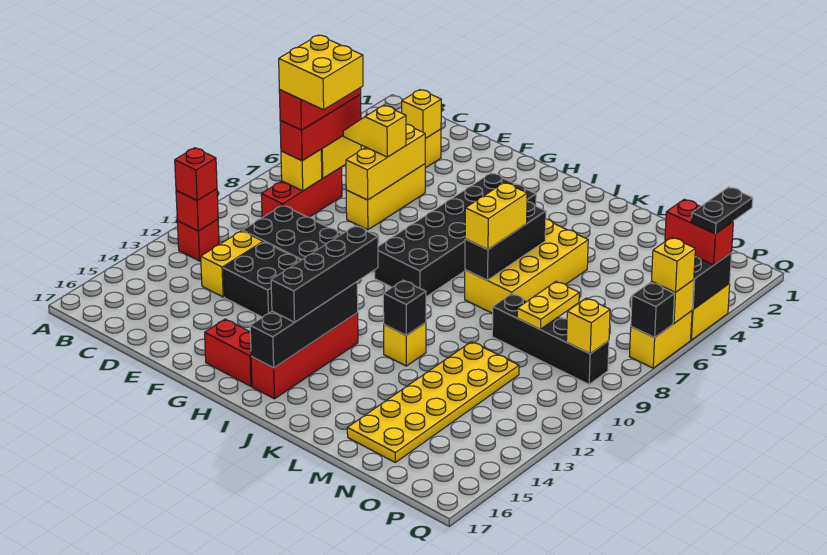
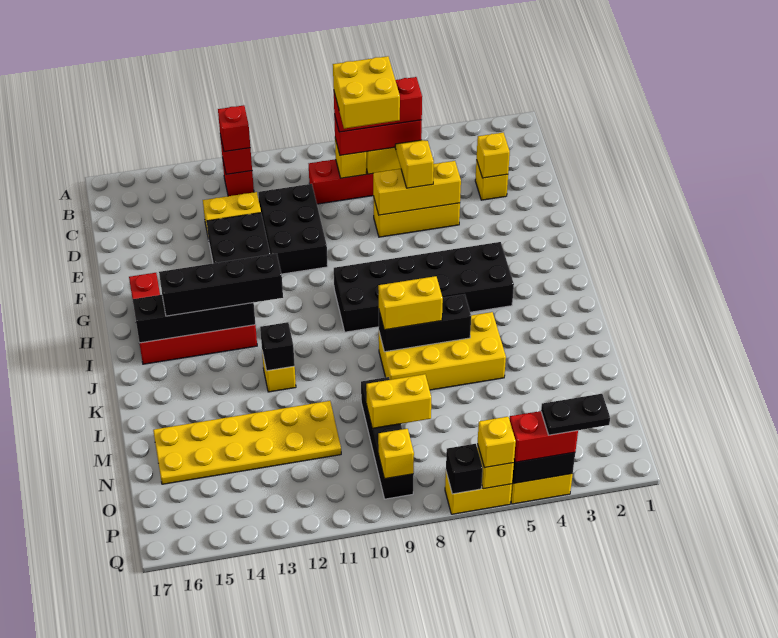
yellow plate N8:N9 level 2 -> yellow brick N8:N9 level 2
red brick P4:Q4 level 3 -> red brick Q4:Q5 level 3

